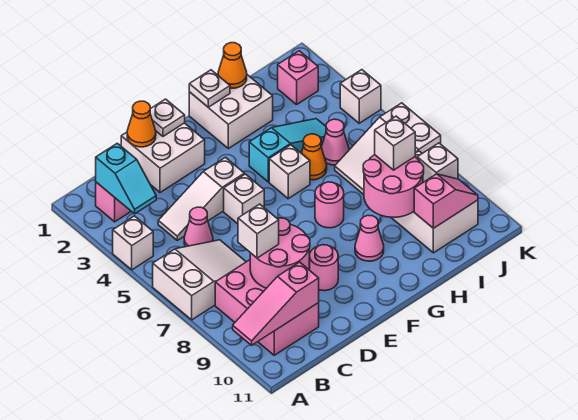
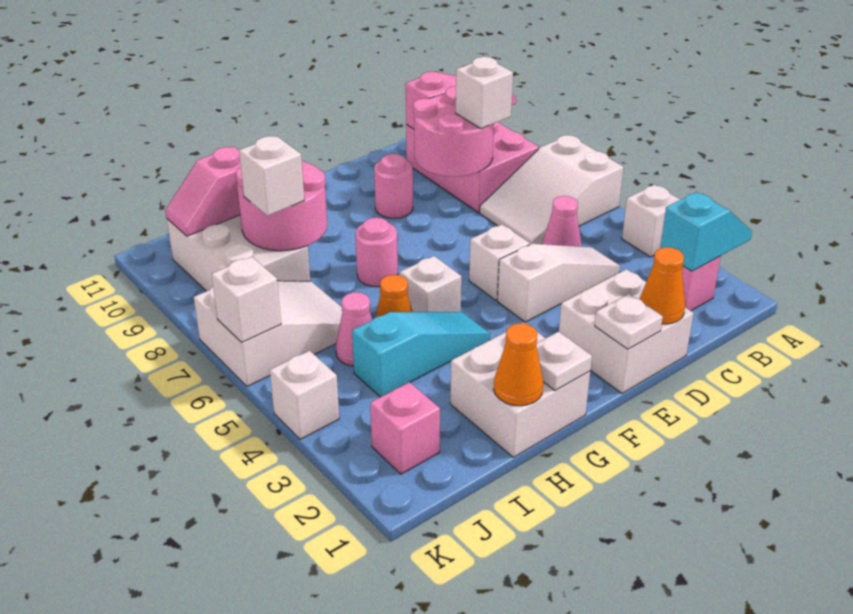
cyan slope B2:B3 level 2 top 2 -> cyan slope A2:B2 level 2 top B
cyan slope G4:I4 level 1 top G -> cyan slope G4:I4 level 1 top I
pink cone G9 level 1 -> none
white brick J9 level 2 -> white brick K6 level 2

